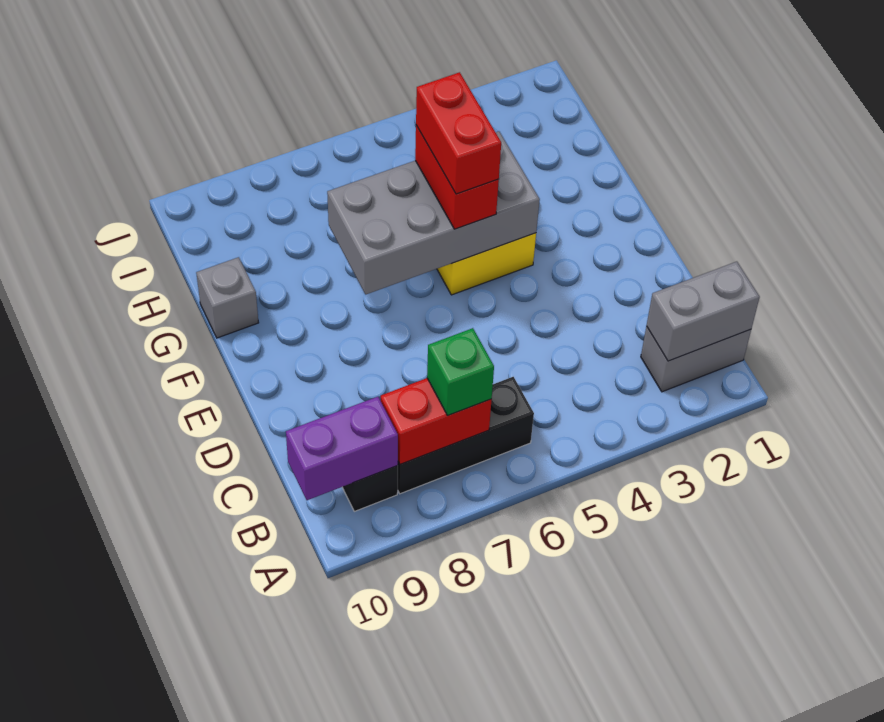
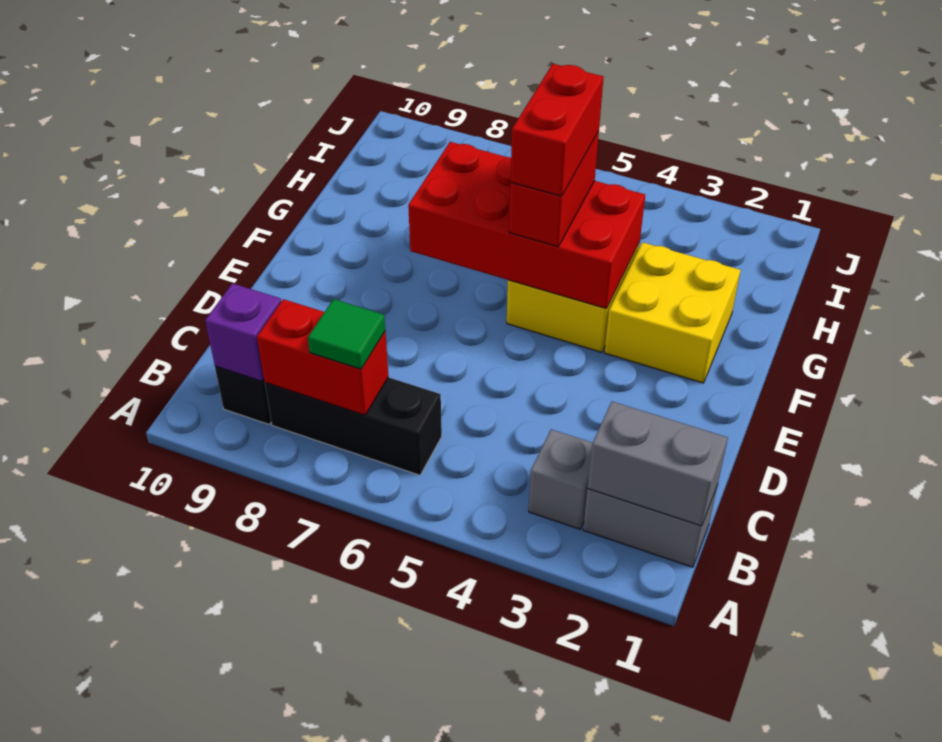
green brick B7 level 3 -> green tile B7 level 3
purple brick B9:B10 level 2 -> purple brick B9 level 2
none -> yellow brick F2:G3 level 1
grey brick F4:G7 level 2 -> red brick F4:G7 level 2
grey brick G10 level 1 -> grey brick B3 level 1

